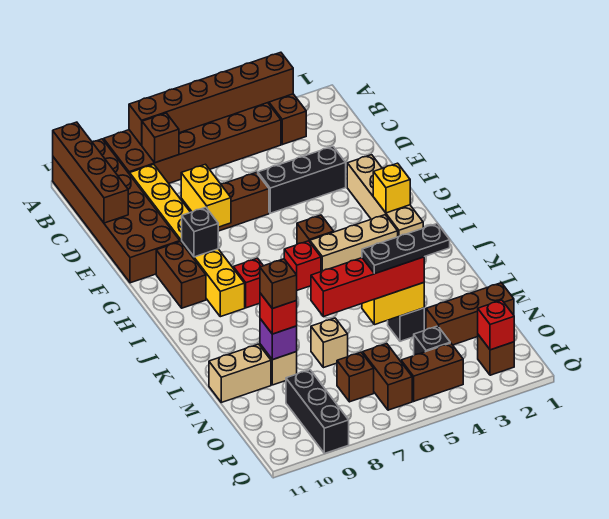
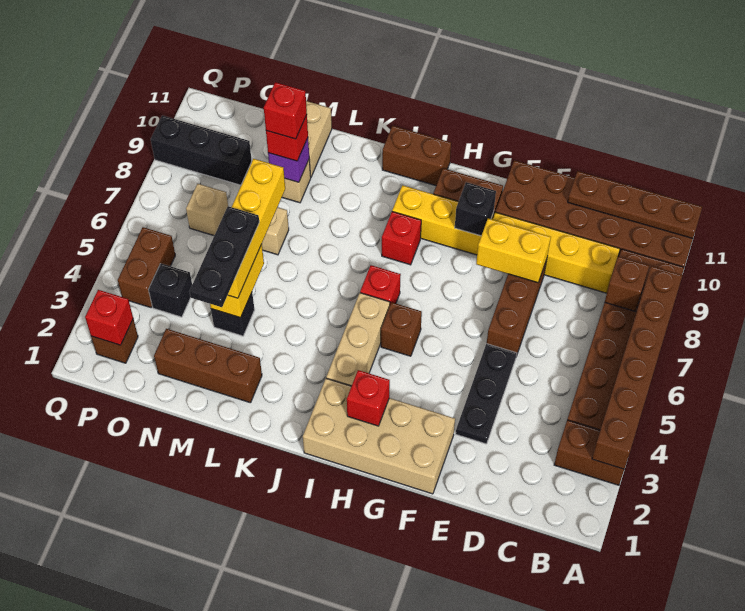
brown brick A11:D11 level 2 -> brown plate A11:D11 level 2
black brick E3:E5 level 1 -> black plate E3:E5 level 1
tan brick F2:I2 level 1 -> tan brick F1:I2 level 1
yellow brick H2 level 2 -> red brick H2 level 2
red brick M4:M7 level 3 -> yellow brick M4:M7 level 3
brown brick M9 level 4 -> red brick M9 level 4
brown brick N1:N3 level 1 -> brown brick L2:N2 level 1
brown brick O6:P6 level 1 -> brown brick I11:J11 level 1
brown brick O7 level 1 -> tan brick O7 level 1

